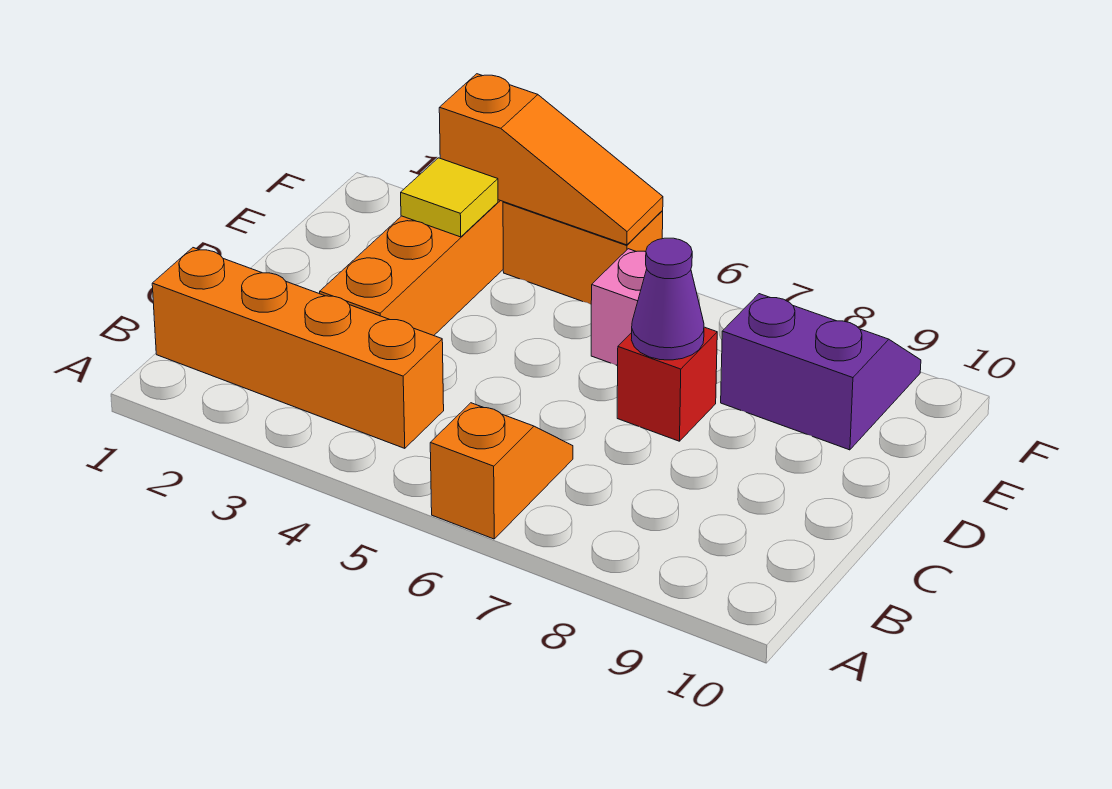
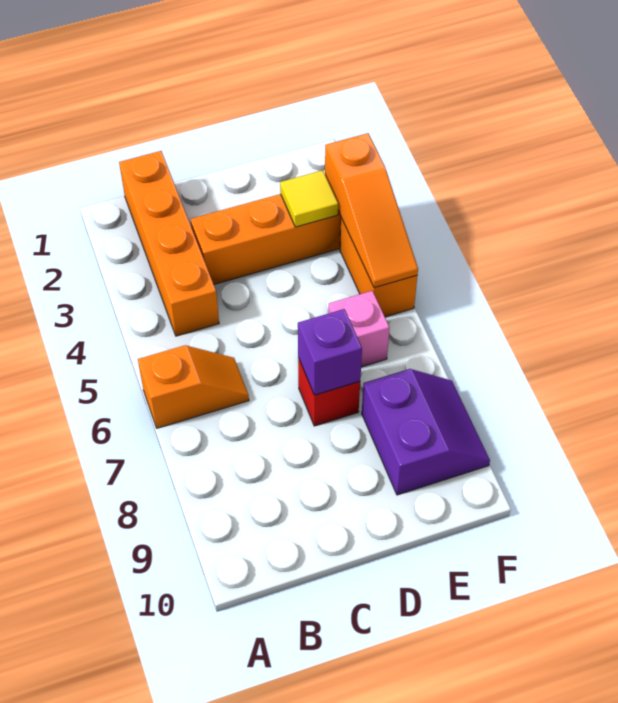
purple cone D7 level 2 -> purple brick D7 level 2

